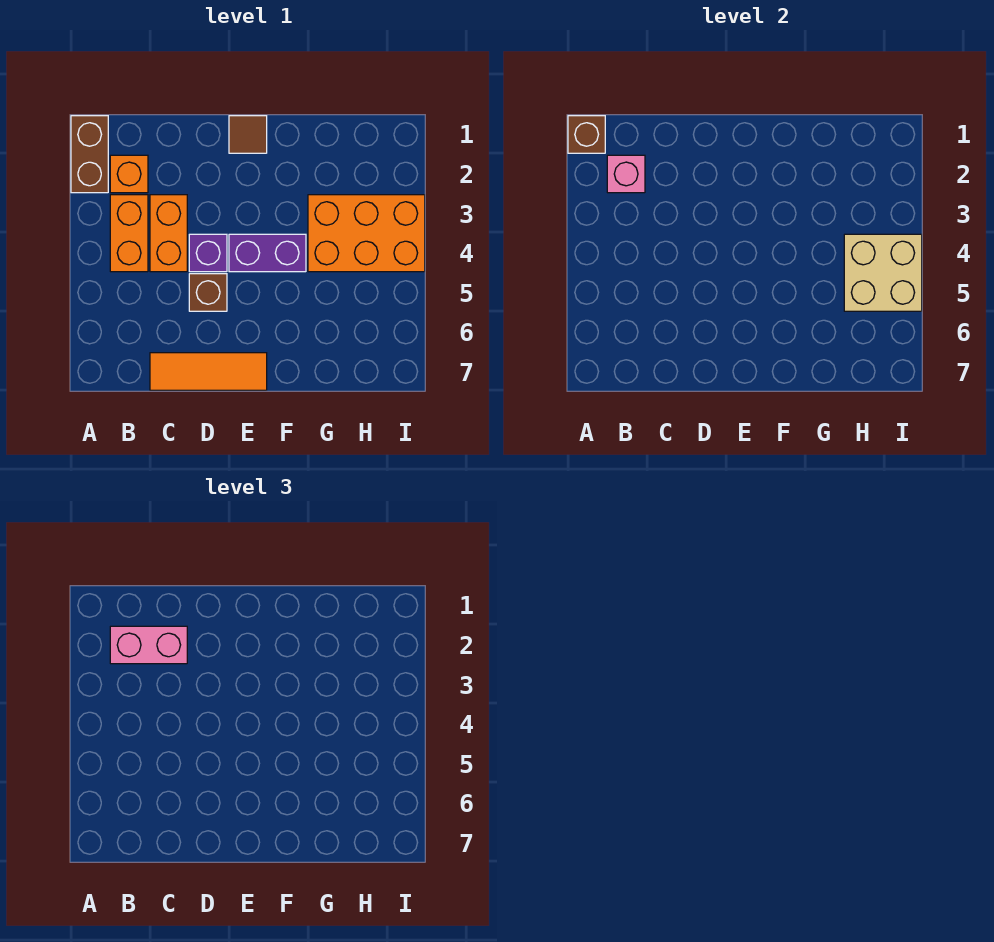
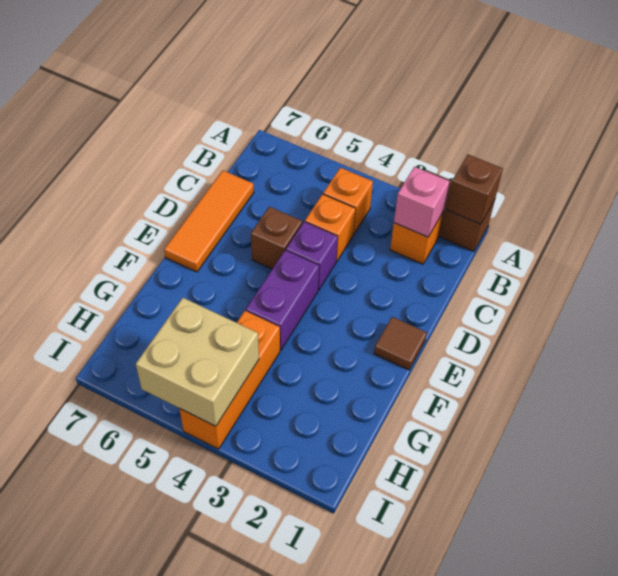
pink brick B2:C2 level 3 -> none
orange brick B3:B4 level 1 -> orange brick B4 level 1
orange brick C3:C4 level 1 -> orange brick C4 level 1
orange brick G3:I4 level 1 -> orange brick G4:I4 level 1

